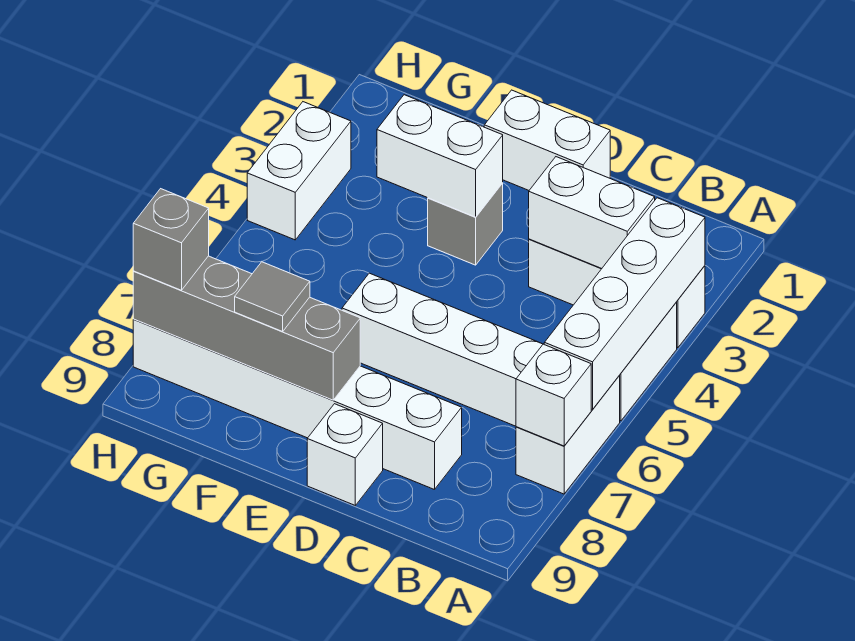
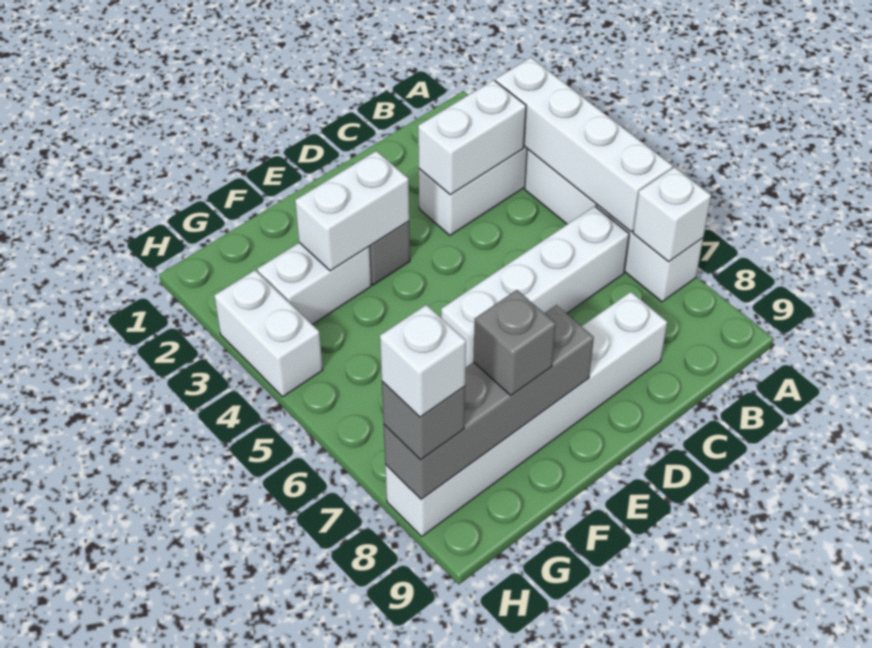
white brick D1:E1 level 1 -> white brick F3:G3 level 1
white brick D9 level 1 -> white brick H8 level 4
grey tile F8 level 3 -> grey brick F8 level 3

